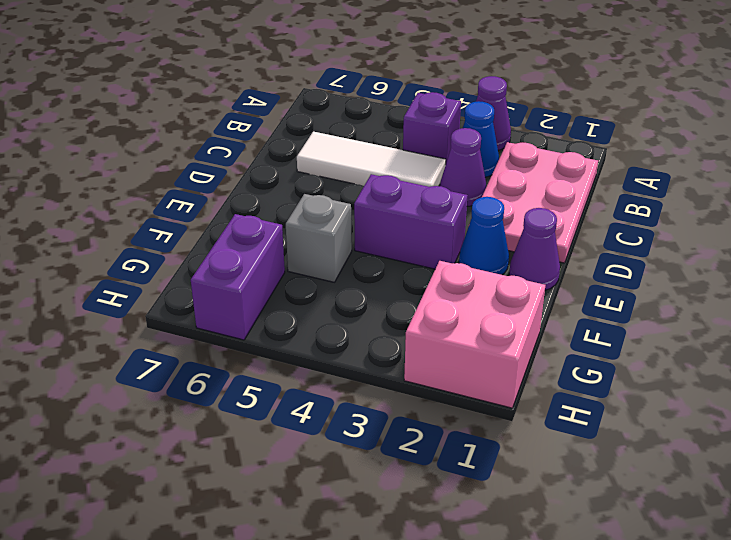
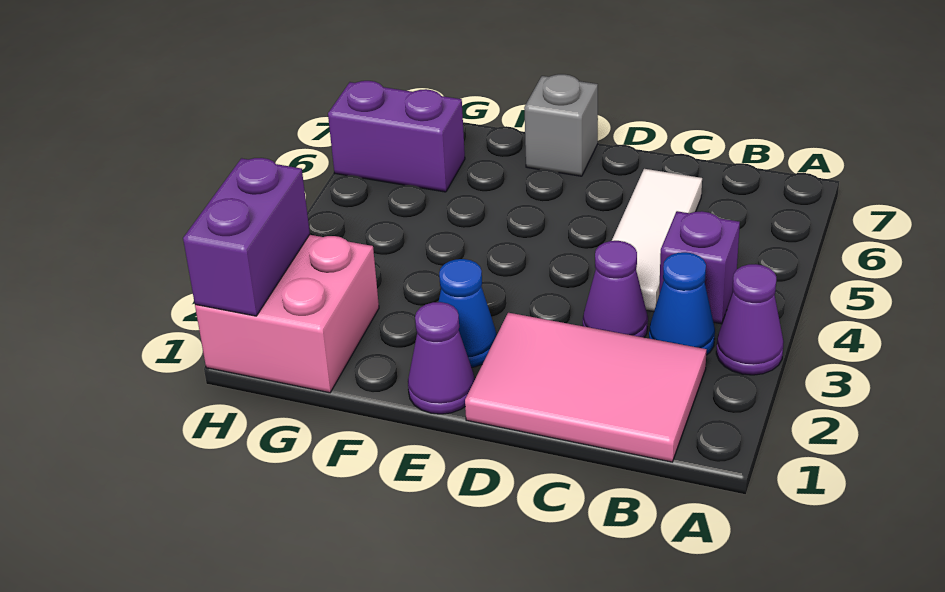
pink plate B1:D2 level 1 -> pink tile B1:D2 level 1
purple brick E3:E4 level 1 -> purple brick H1:H2 level 2
grey brick F5 level 1 -> grey brick E7 level 1

